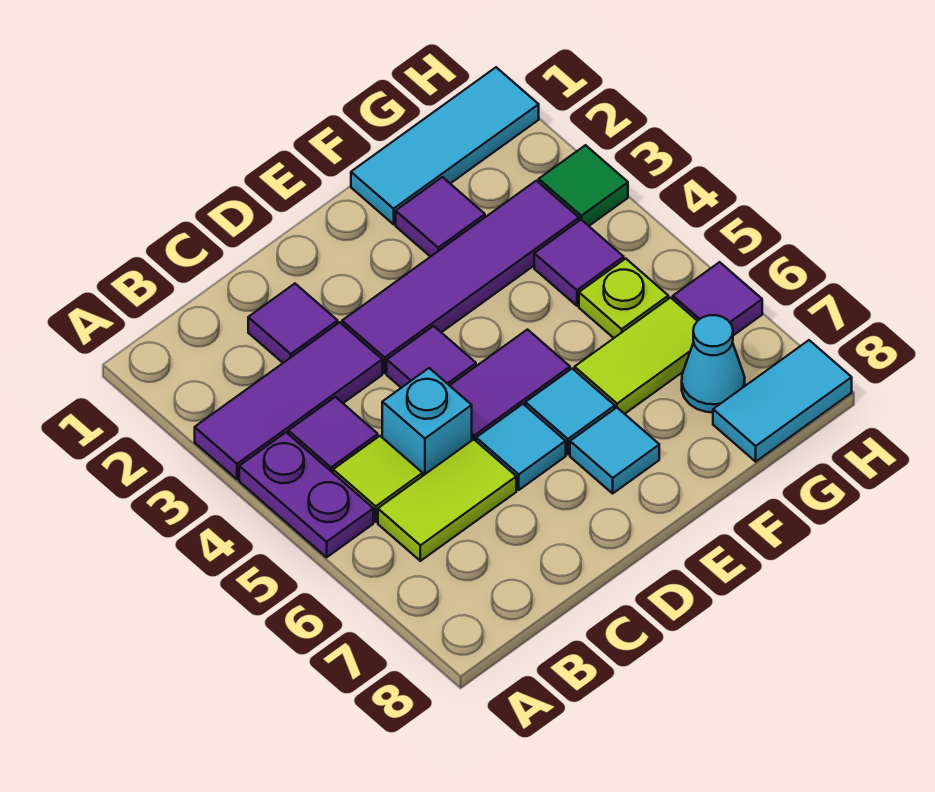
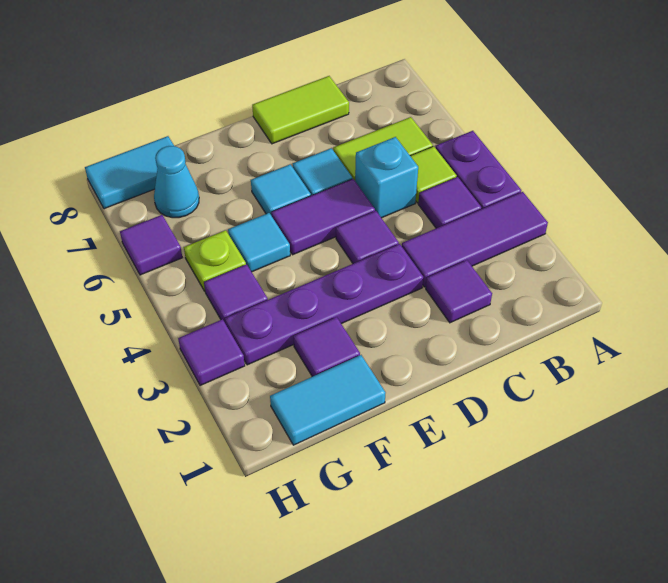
purple tile D3:G3 level 1 -> purple plate D3:G3 level 1
cyan tile E7 level 1 -> cyan tile F5 level 1
cyan tile F1:H1 level 1 -> cyan tile F1:G1 level 1
lime tile F6:G6 level 1 -> lime tile C8:D8 level 1
green tile H3 level 1 -> purple tile H3 level 1

